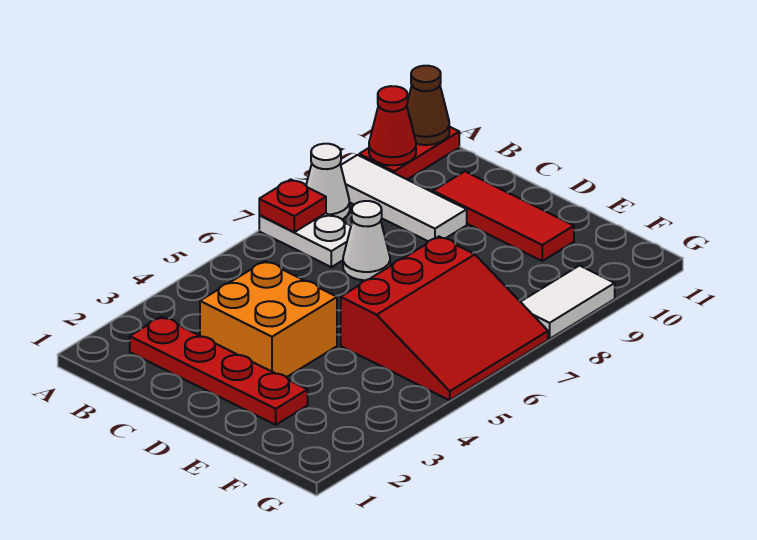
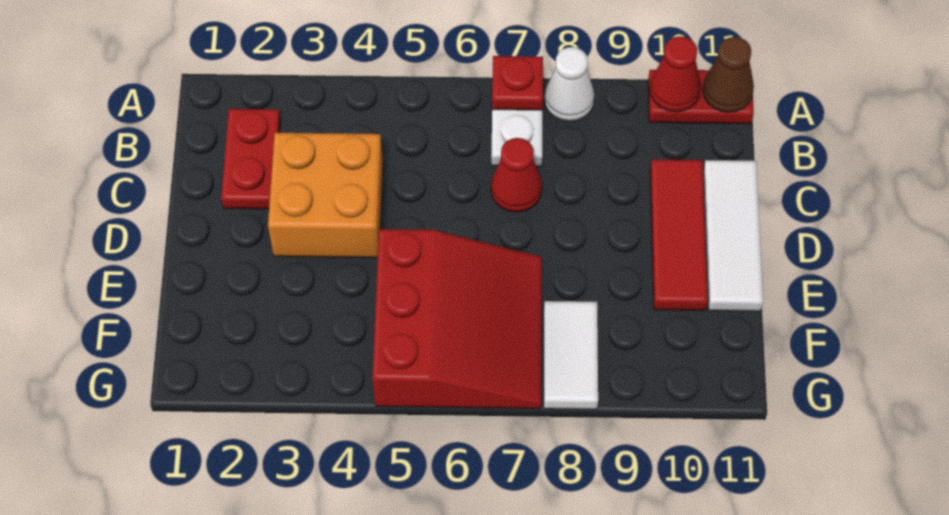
white tile A9:C9 level 1 -> white tile C11:E11 level 1
red plate B2:E2 level 1 -> red plate B2:C2 level 1
white cone C7 level 1 -> red cone C7 level 1
red slope E5:G7 level 1 top E -> red slope E5:G7 level 1 top 5
white tile G8:G9 level 1 -> white tile F8:G8 level 1

